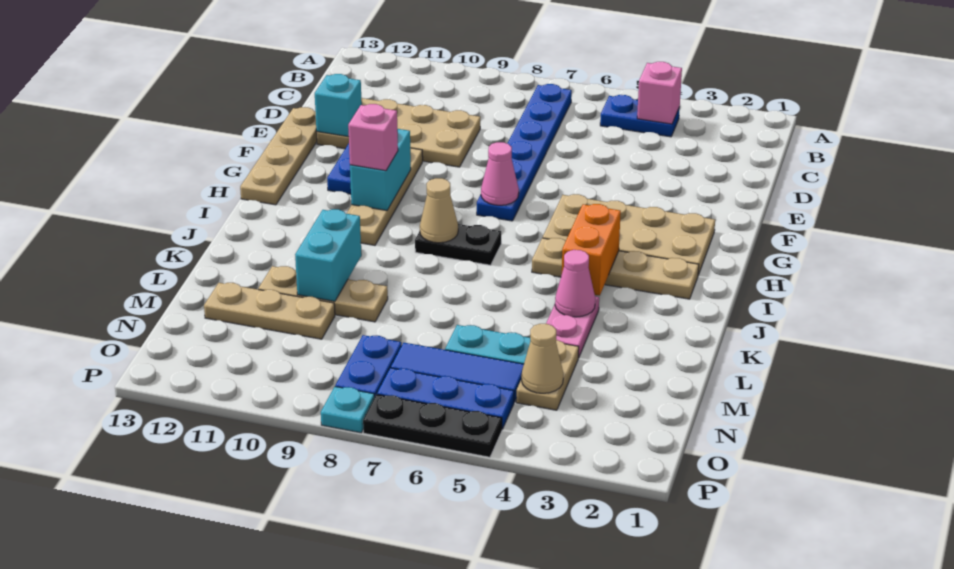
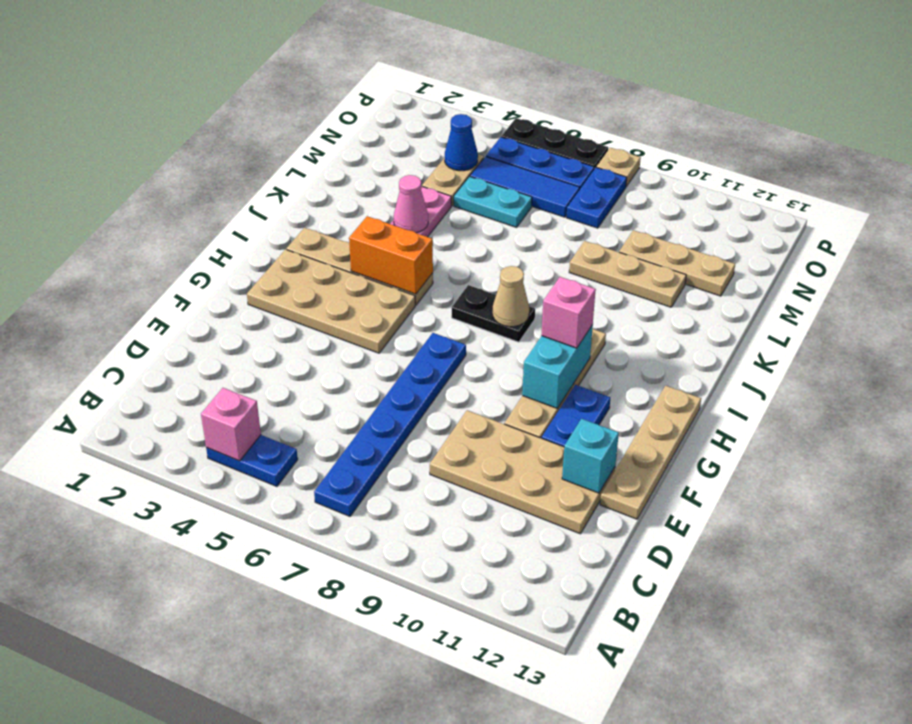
pink cone G7 level 2 -> none
orange brick I4:J4 level 2 -> orange brick I4:I5 level 2
cyan brick K10:L10 level 2 -> none
tan cone N4 level 2 -> blue cone N4 level 2
cyan plate P8 level 1 -> tan plate P8 level 1

